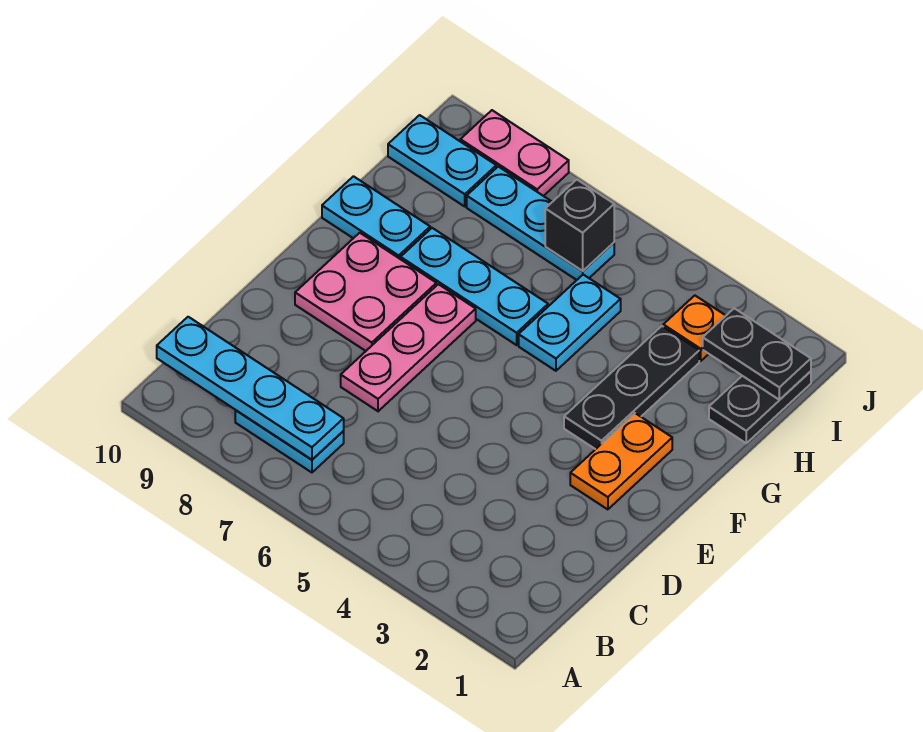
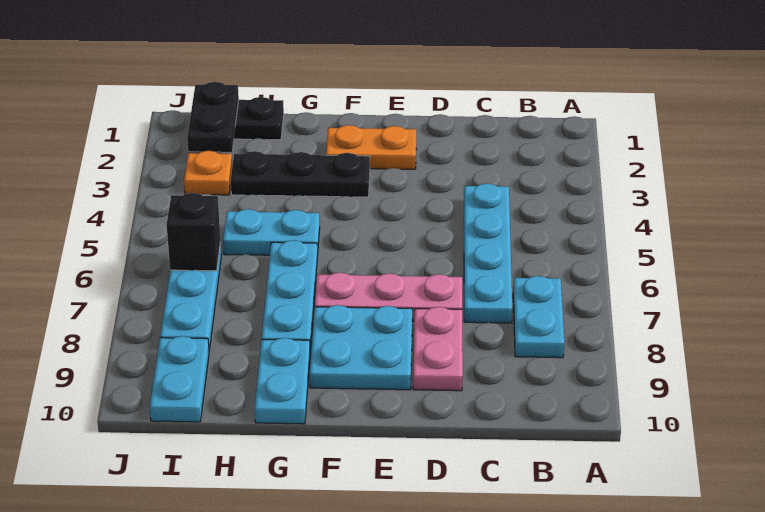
cyan plate B7:B10 level 2 -> cyan plate C4:C7 level 1
pink plate E8:F9 level 1 -> cyan plate E8:F9 level 1
pink plate J8:J9 level 1 -> pink plate D8:D9 level 1

